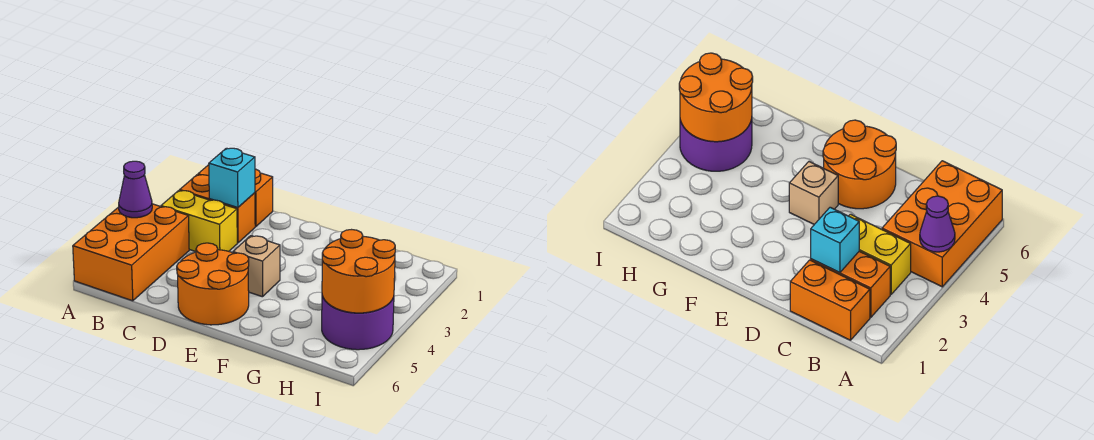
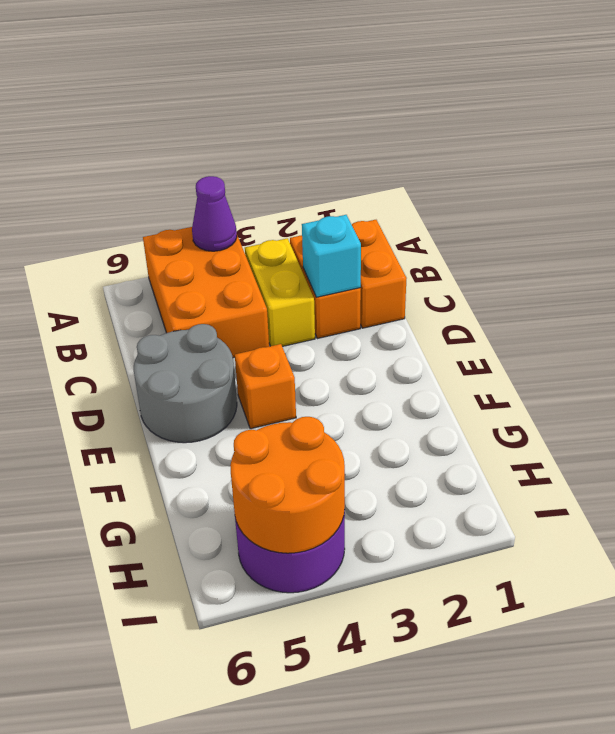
orange brick A4:B6 level 1 -> orange brick A4:C5 level 1
orange round brick D5:E6 level 1 -> grey round brick D5:E6 level 1
tan brick E4 level 1 -> orange brick E4 level 1

